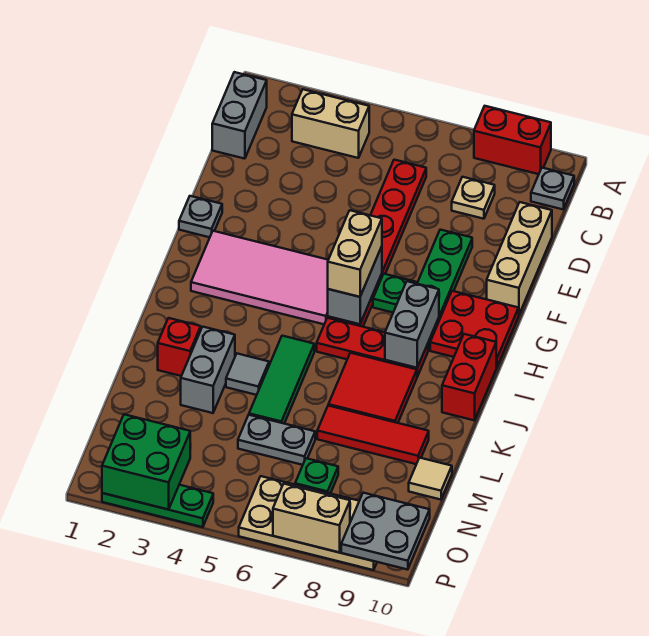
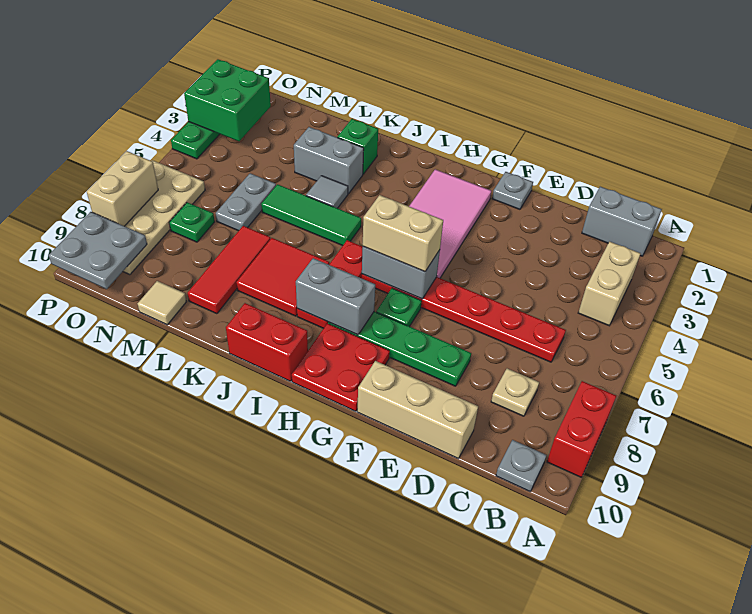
red brick K2 level 1 -> green brick K2 level 1

